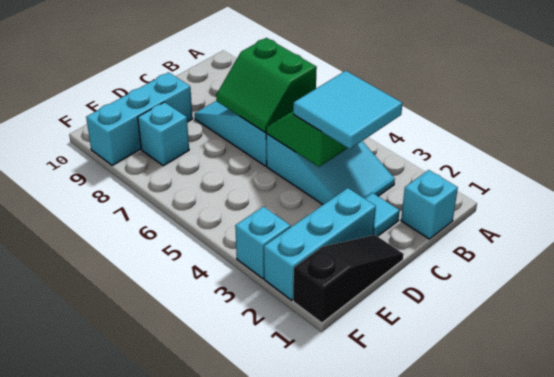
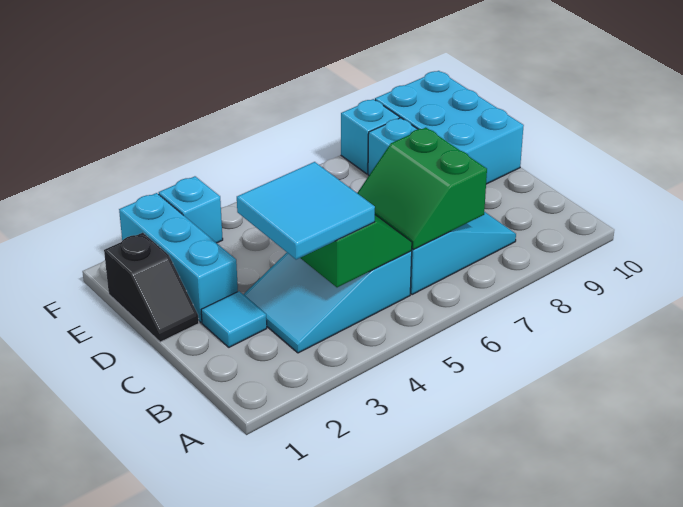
cyan brick B1 level 1 -> cyan brick F8 level 1
green slope B6:C7 level 2 top B -> green slope B6:C7 level 2 top 7
black slope D1:F1 level 1 top F -> black slope D1:E1 level 1 top E
cyan brick D9:F9 level 1 -> cyan brick D9:F10 level 1

